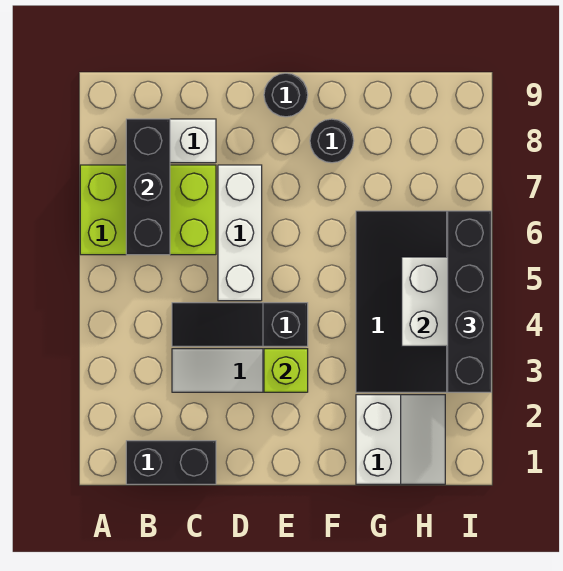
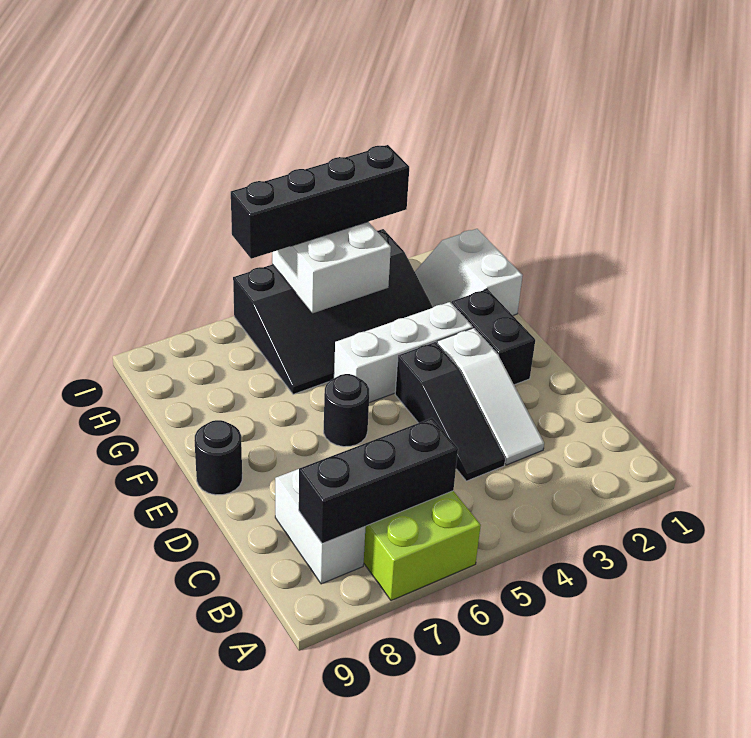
black brick B1:C1 level 1 -> black brick E2:F2 level 1
white brick D5:D7 level 1 -> white brick F3:F5 level 1
lime brick E3 level 2 -> none
black round brick F8 level 1 -> black round brick E6 level 1
white slope G1:H2 level 1 top G -> white slope G1:H2 level 1 top 1

